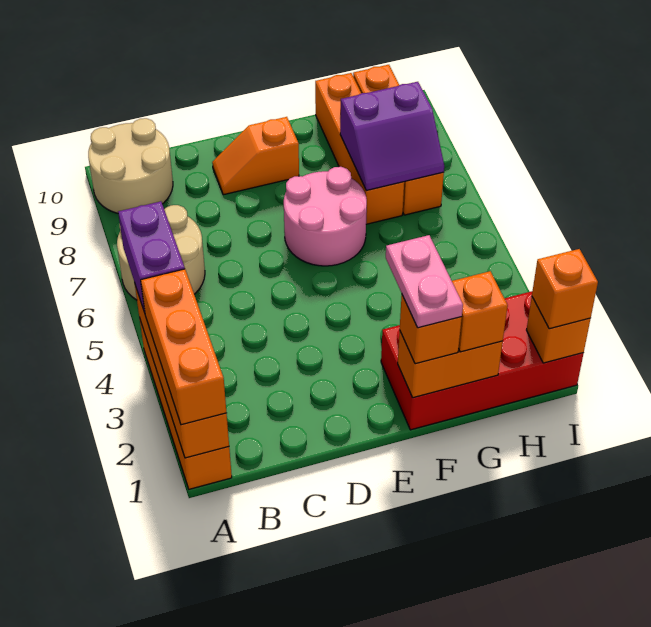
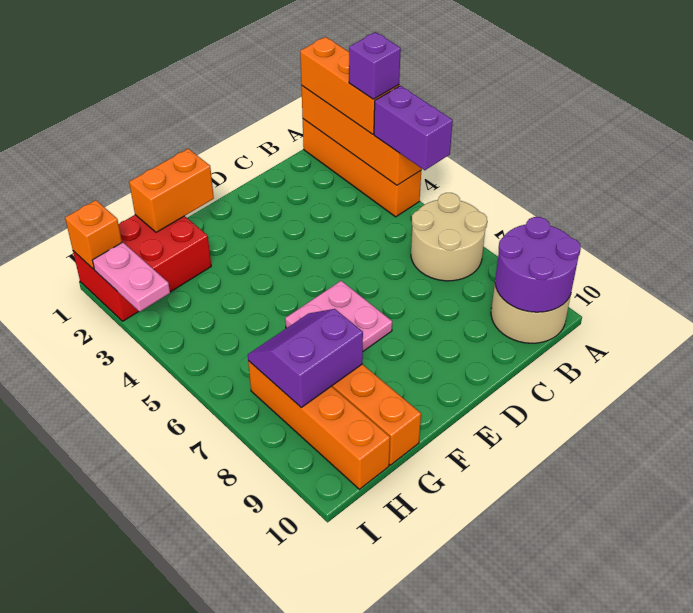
none -> purple brick A3 level 4
none -> purple round brick A9:B10 level 2
orange slope D9:E9 level 1 top E -> none
pink round brick E6:F7 level 1 -> pink plate E6:F7 level 1
red brick F1:I2 level 1 -> red brick G1:I2 level 1
orange brick F1 level 3 -> none
pink plate F1:F2 level 4 -> pink plate I2:I3 level 2
orange brick G1 level 3 -> none
orange brick I1 level 3 -> none

